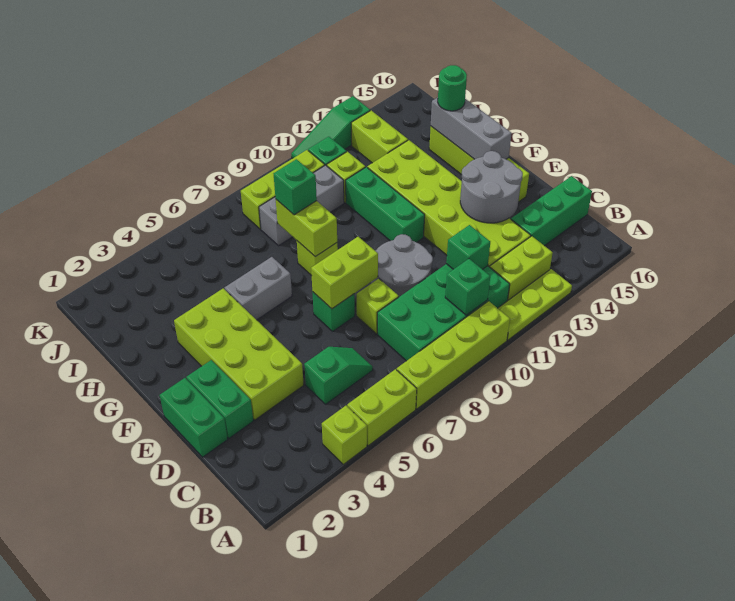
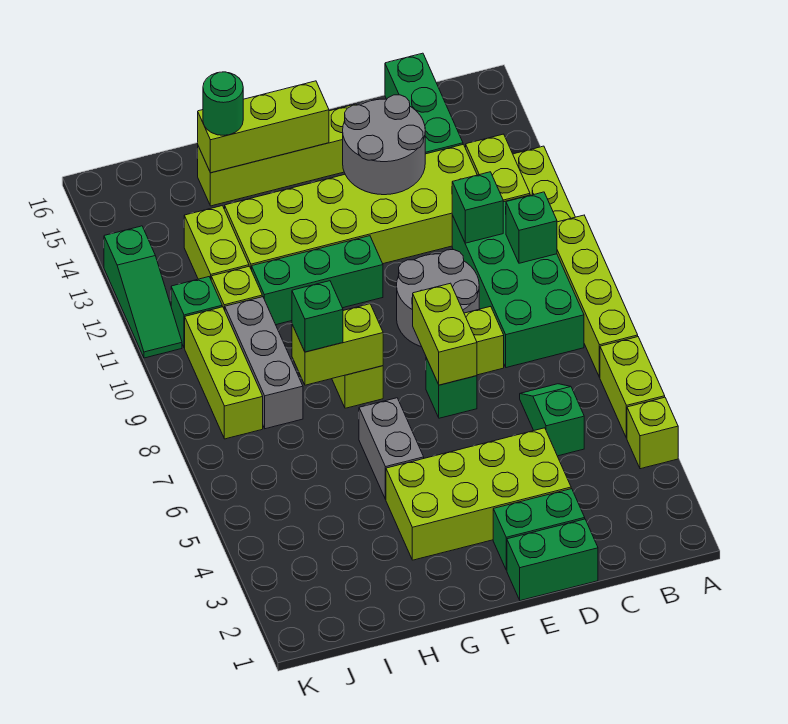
grey brick F15:H15 level 2 -> lime brick F15:H15 level 2
lime brick I13:J13 level 1 -> lime brick I12:I13 level 1

